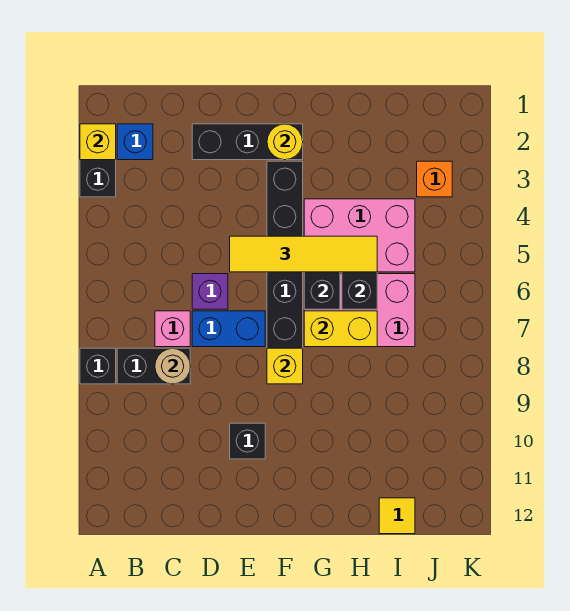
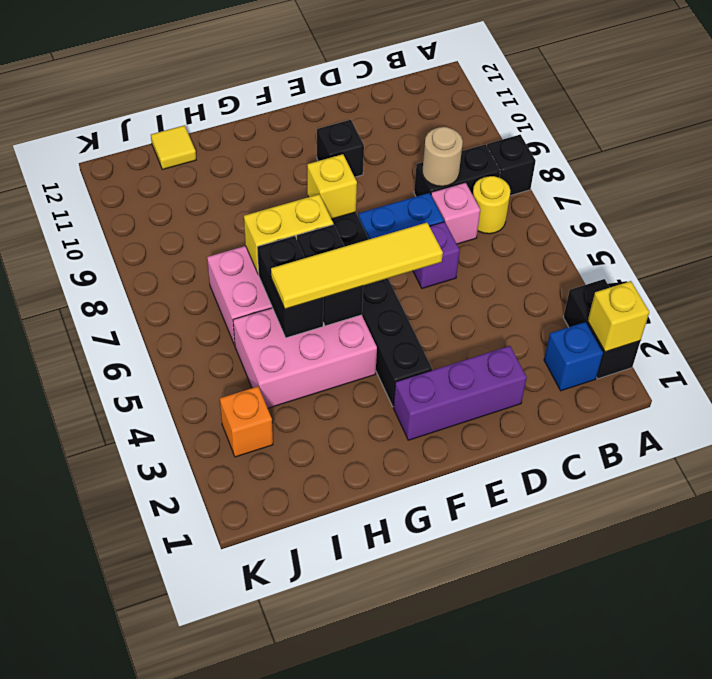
black brick D2:F2 level 1 -> purple brick D2:F2 level 1
yellow round brick F2 level 2 -> yellow round brick B7 level 1

